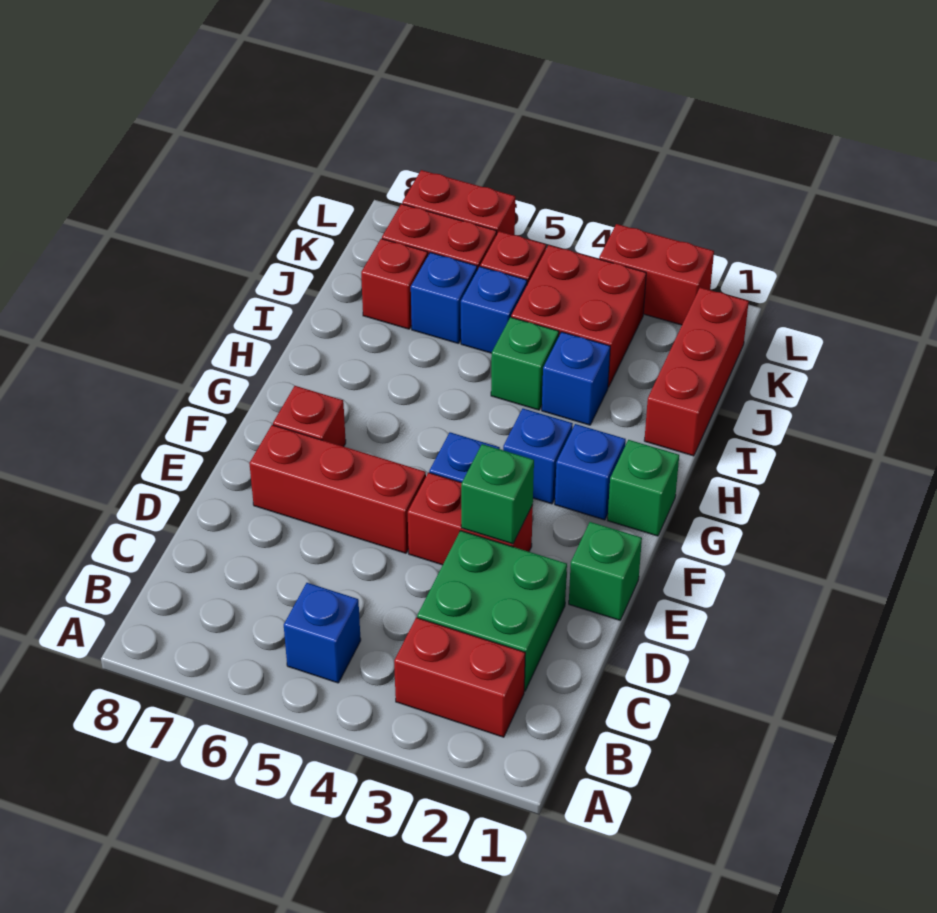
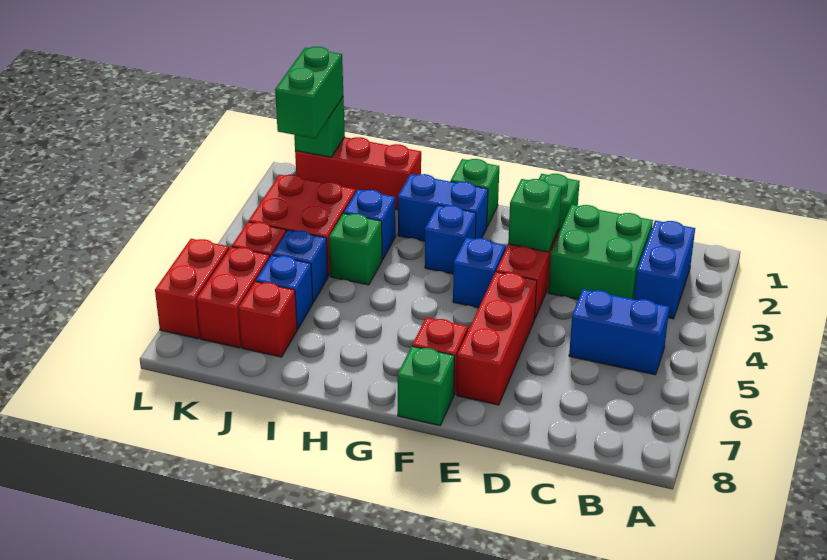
red brick B2:B3 level 1 -> blue brick B2:B3 level 1
blue brick B5 level 1 -> blue brick B5:C5 level 1
none -> green brick F8 level 1
blue brick G2 level 1 -> blue brick G2:H2 level 1
none -> green brick K1 level 2
none -> green brick K1:K2 level 3
red brick L2:L3 level 1 -> none

